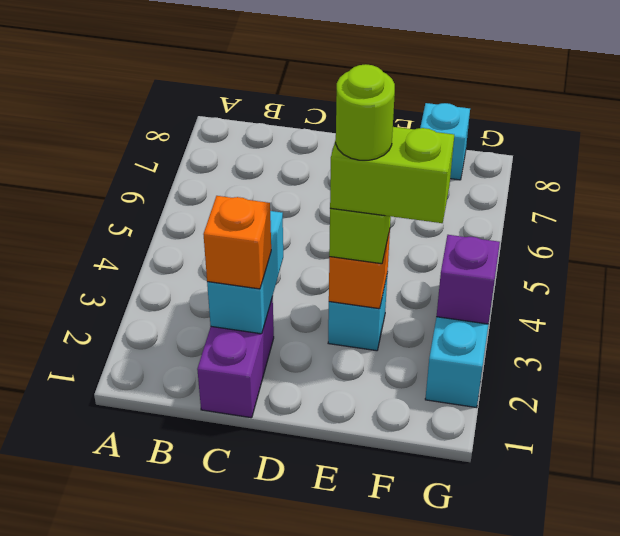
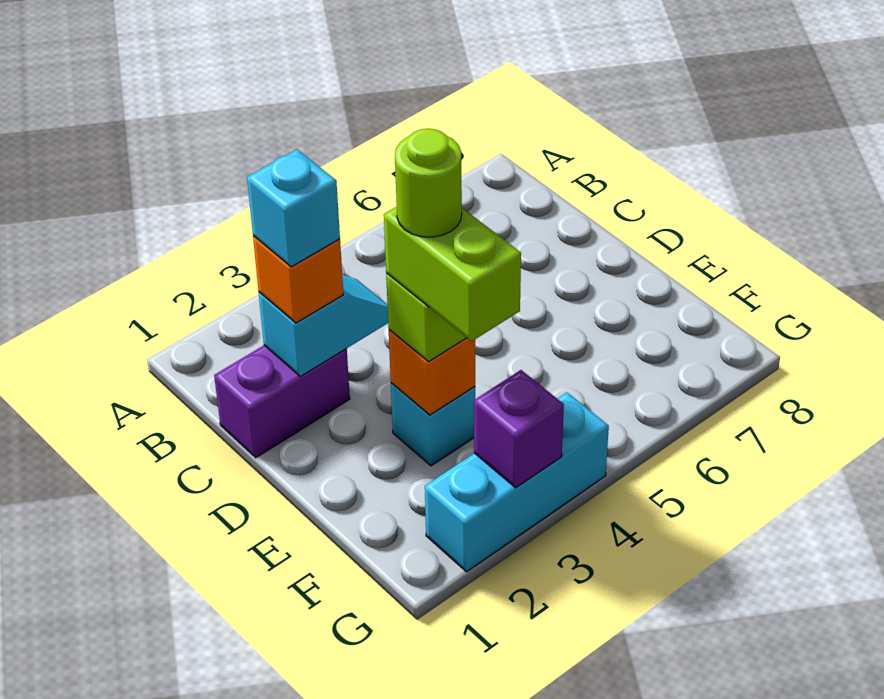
cyan brick C2:C3 level 2 -> cyan slope C2:C3 level 2 top 2
cyan brick F8 level 1 -> cyan brick C2 level 4

